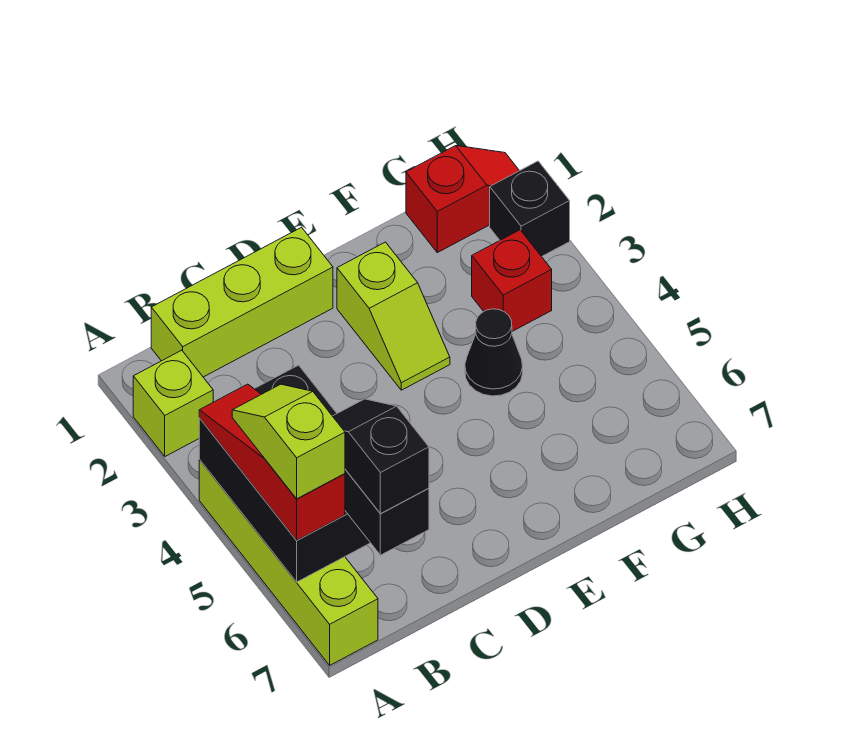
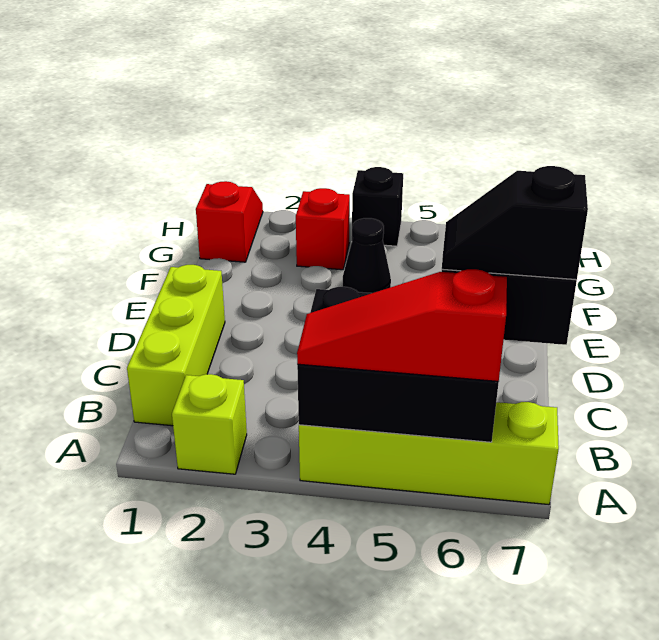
lime slope A5:A6 level 4 top 6 -> none
lime slope E2:E3 level 1 top 2 -> none
black brick H2 level 1 -> black brick H4 level 1

